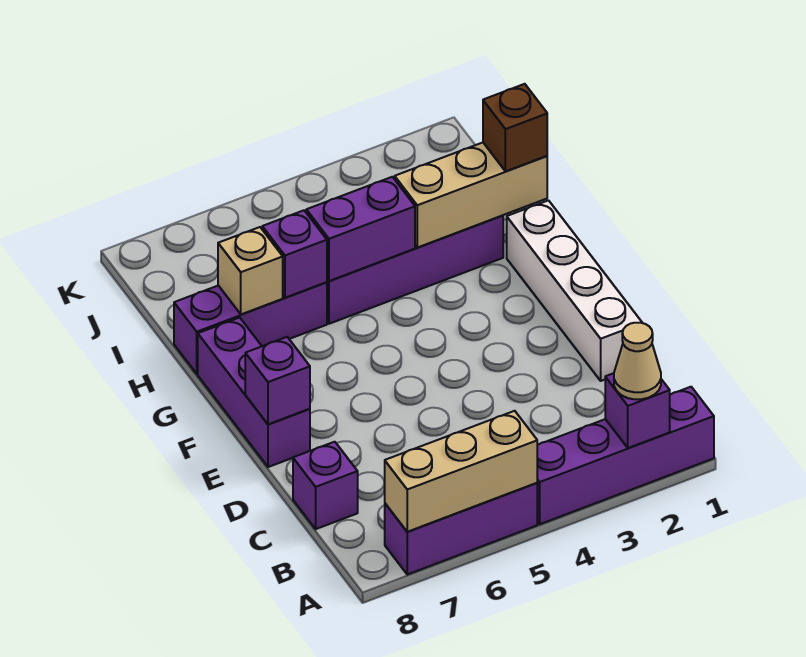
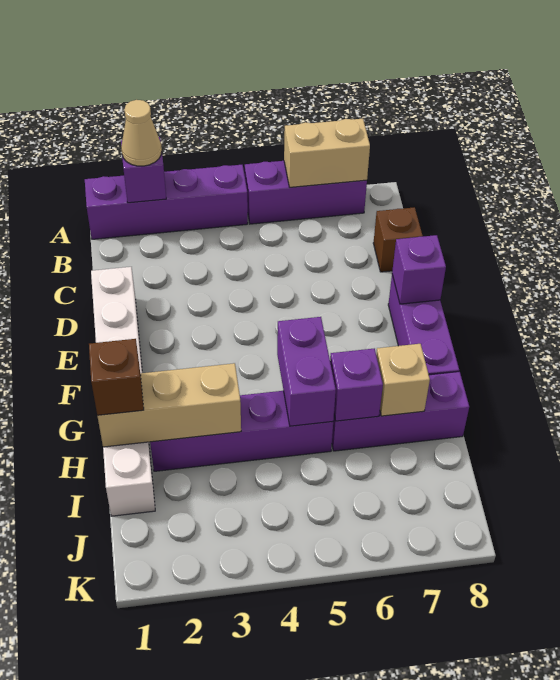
tan brick A5:A7 level 2 -> tan brick A6:A7 level 2
purple brick C8 level 1 -> brown brick C8 level 1
white brick D1:G1 level 1 -> white brick D1:I1 level 1
purple brick H4:H5 level 2 -> purple brick G5:H5 level 2

